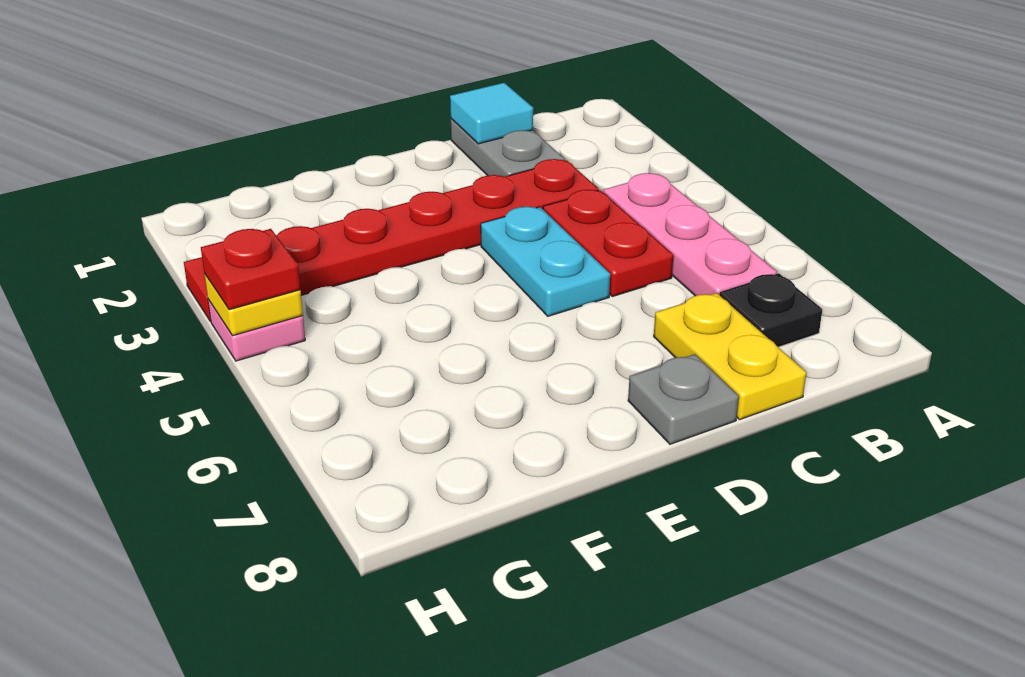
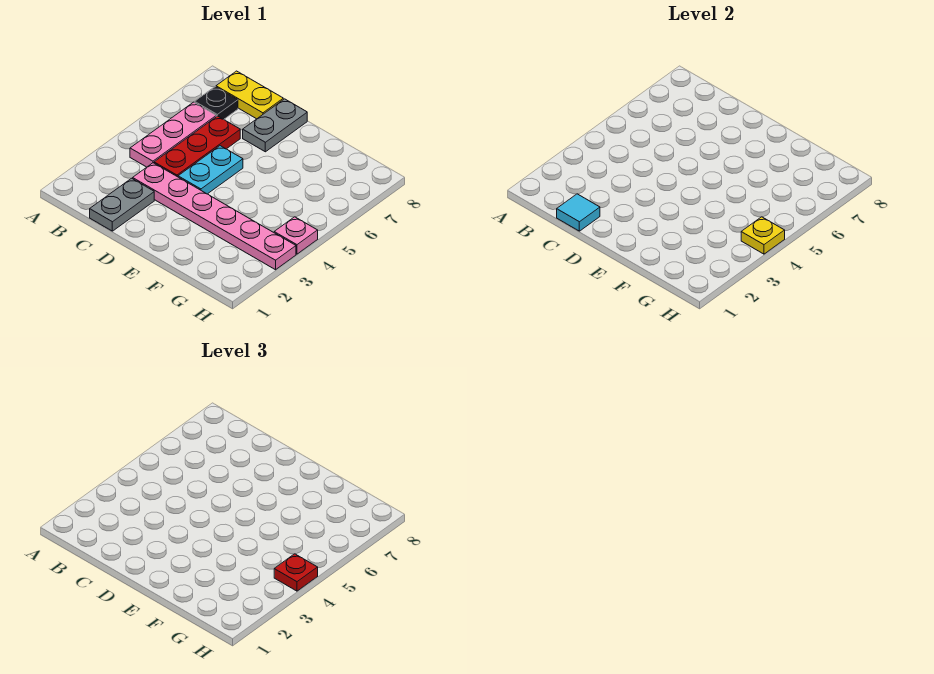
red plate C3:H3 level 1 -> pink plate C3:H3 level 1
red plate C4:C5 level 1 -> red plate C4:C6 level 1
yellow plate C7:C8 level 1 -> yellow plate B8:C8 level 1
grey plate D8 level 1 -> grey plate D7:D8 level 1

